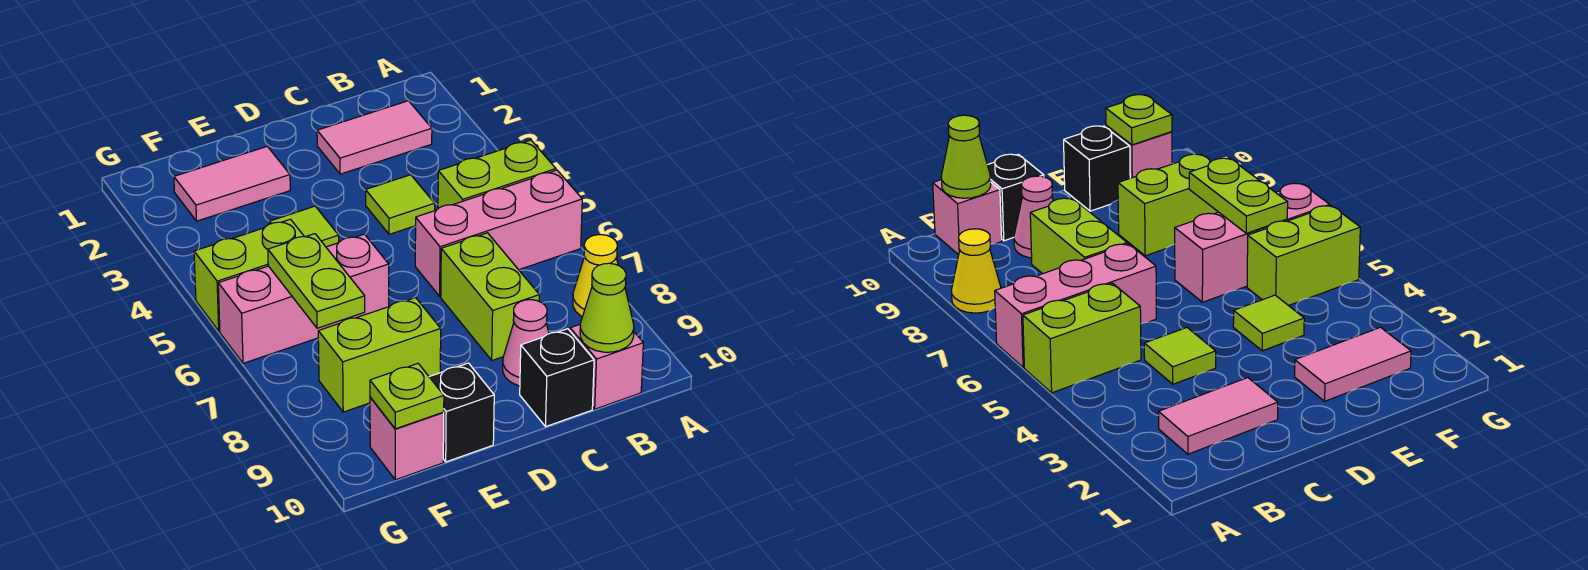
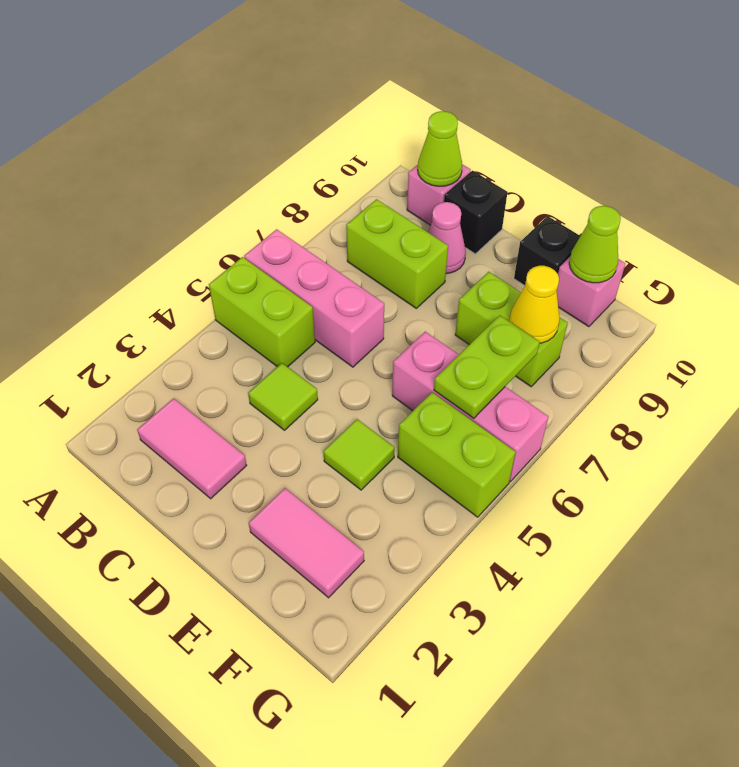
yellow cone A8 level 1 -> yellow cone F8 level 2
lime brick C7:C8 level 1 -> lime brick B8:C8 level 1
lime plate F10 level 2 -> lime cone F10 level 2

